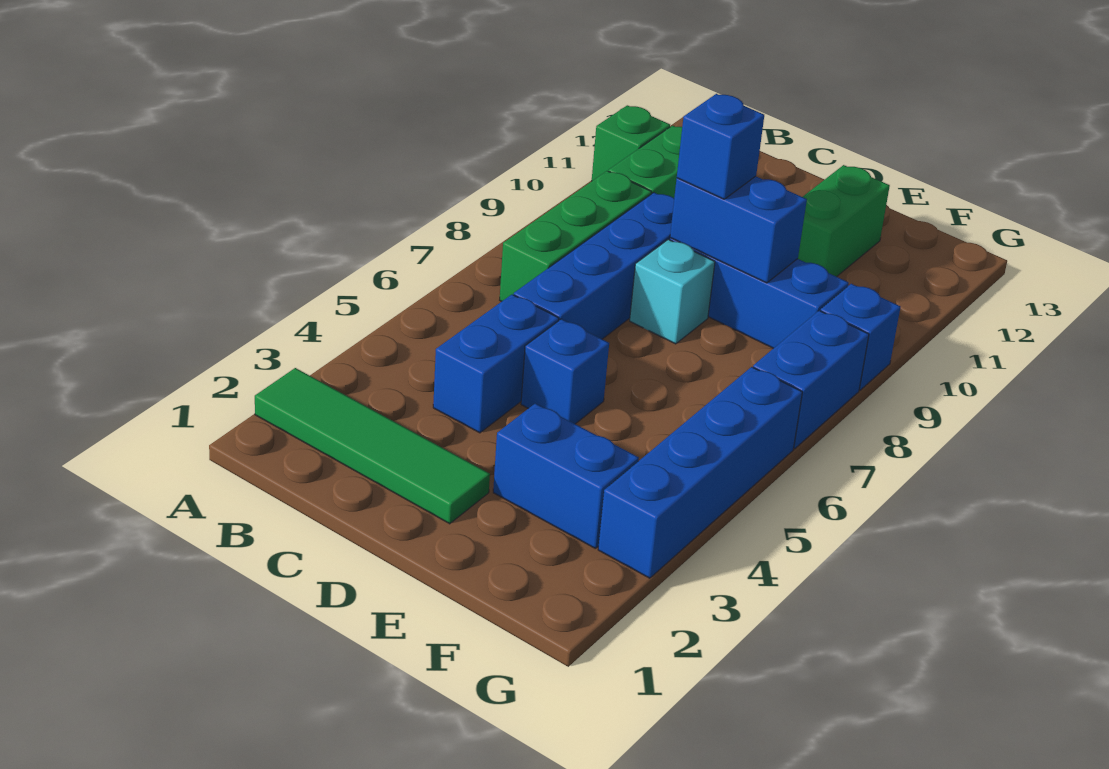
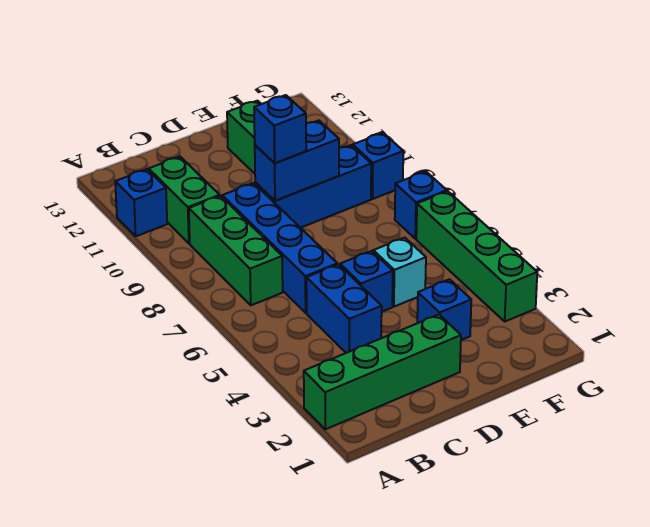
green tile A2:D2 level 1 -> green brick A2:D2 level 1
green brick A11 level 1 -> blue brick A11 level 1
cyan brick D8 level 1 -> cyan brick E5 level 1
blue brick E3:F3 level 1 -> blue brick E3 level 1
blue brick G3:G6 level 1 -> green brick G3:G6 level 1
blue brick G7:G8 level 1 -> blue brick G7 level 1

